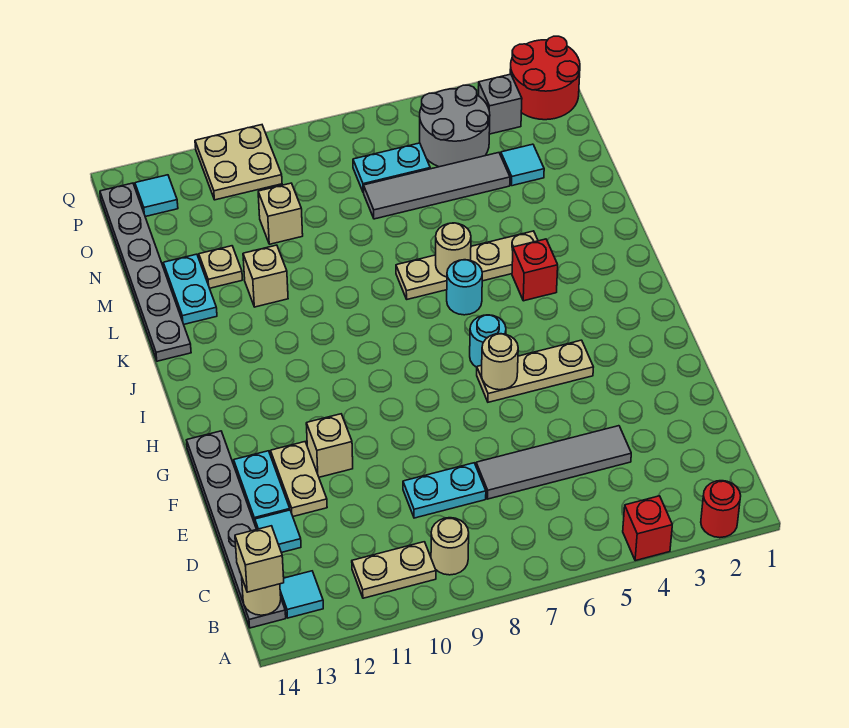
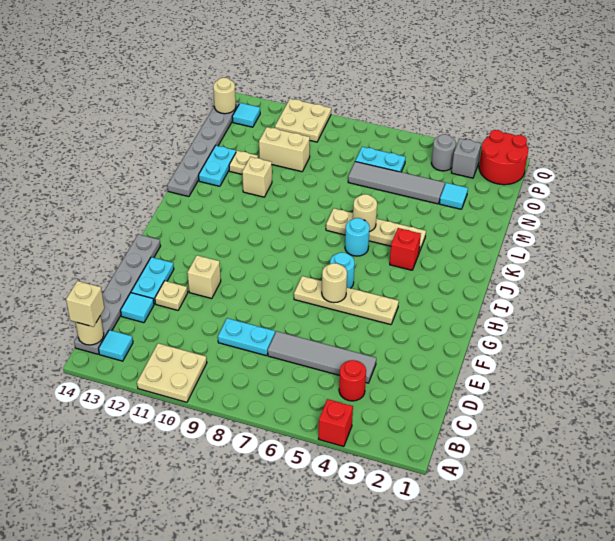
red round brick A2 level 1 -> red round brick C4 level 1
tan round brick B9 level 1 -> tan round brick P14 level 2
tan plate B10:B11 level 1 -> tan plate A10:B11 level 1
tan plate E12:F12 level 1 -> tan plate E12 level 1
tan plate G4:G6 level 1 -> tan plate G4:G7 level 1
tan brick N10 level 1 -> tan brick N10:N11 level 1
grey round brick O4:P5 level 1 -> grey round brick P4 level 1

